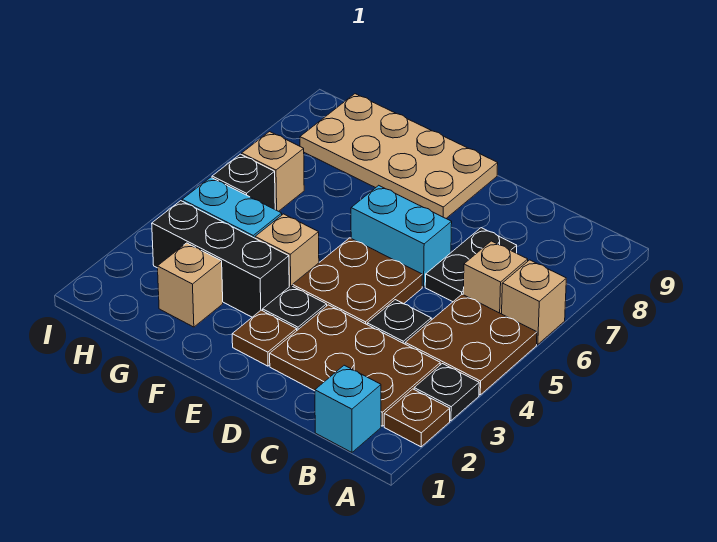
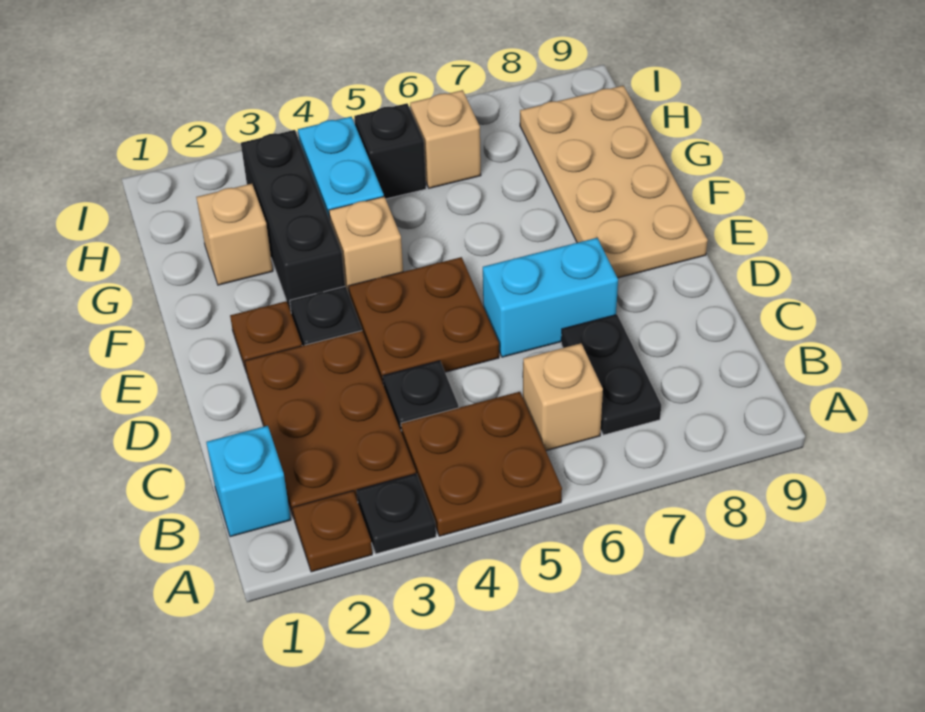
tan brick A6 level 1 -> none
black plate C6:C7 level 1 -> black plate B7:C7 level 1
cyan brick D6:E6 level 1 -> cyan brick D6:D7 level 1

